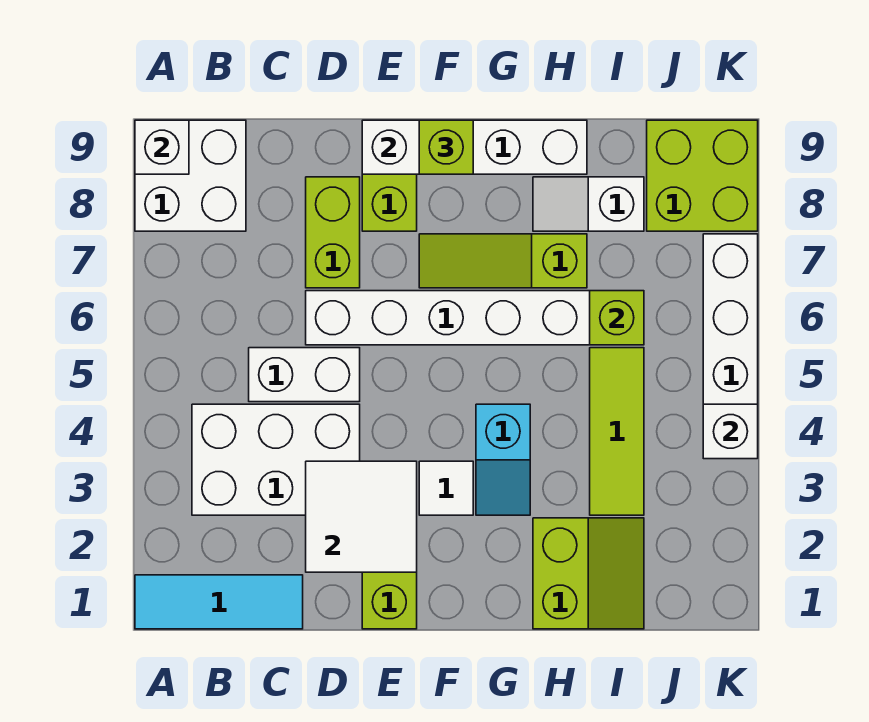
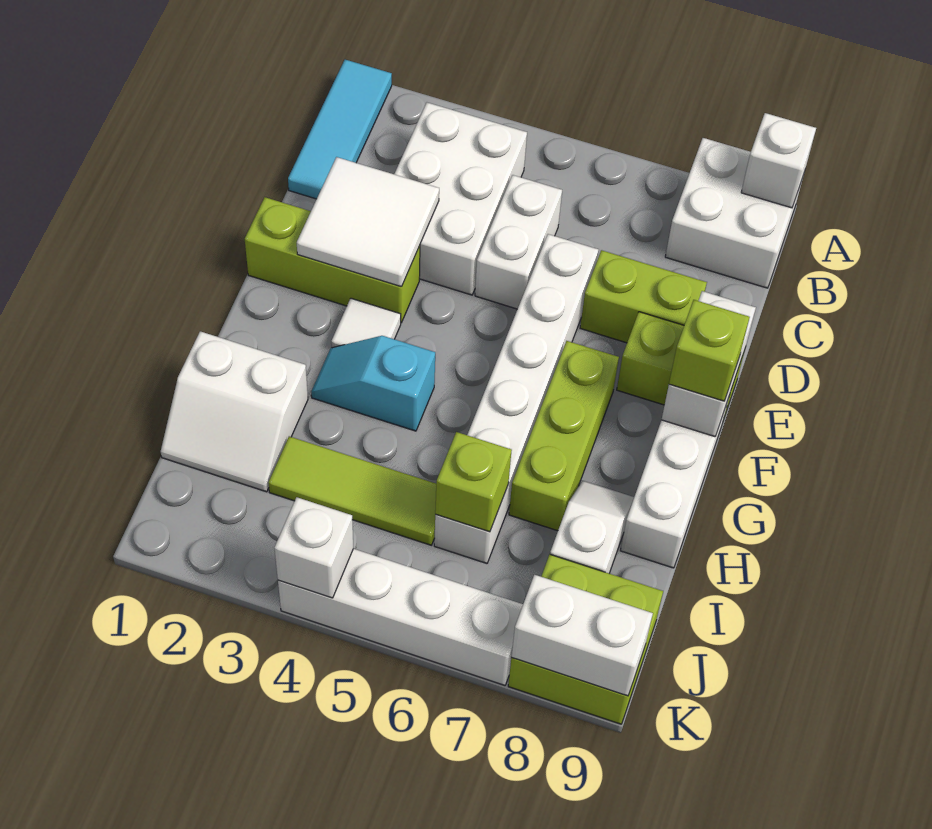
lime slope F7:H7 level 1 top H -> lime brick F7:H7 level 1
lime slope H1:I2 level 1 top H -> white slope H1:I2 level 1 top H
none -> white brick K8:K9 level 2

